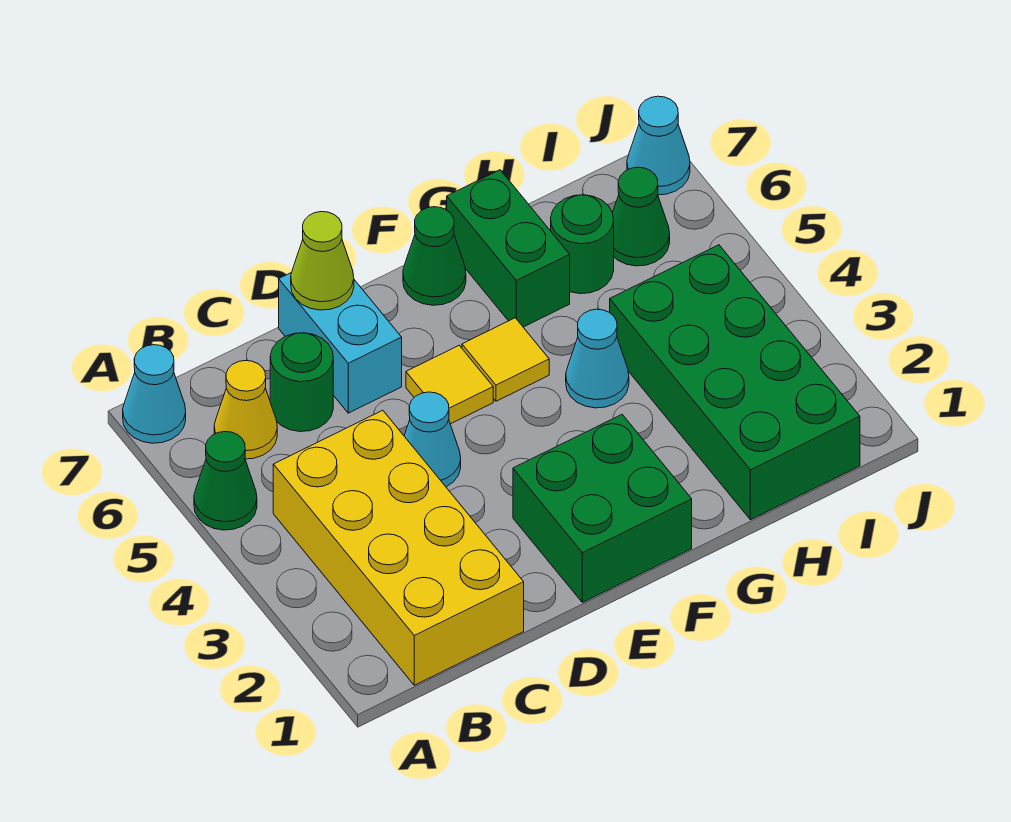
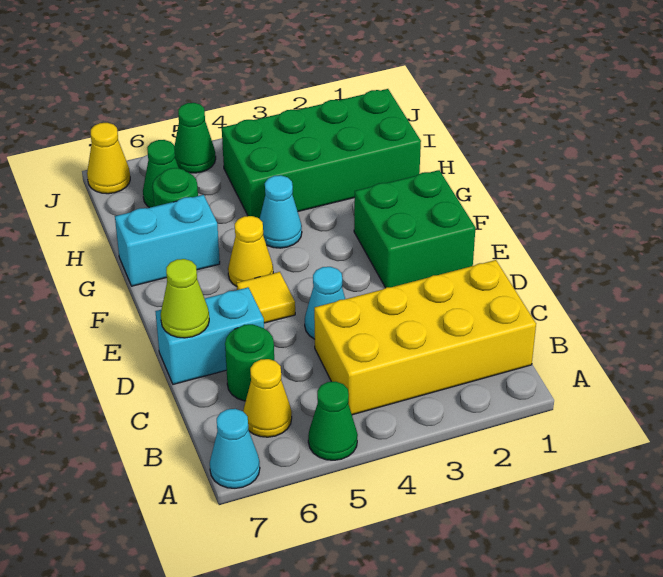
yellow tile F5 level 1 -> yellow cone F5 level 1
green cone F7 level 1 -> green cone J5 level 1
green brick G6:G7 level 1 -> cyan brick G6:G7 level 1
cyan cone J7 level 1 -> yellow cone J7 level 1

